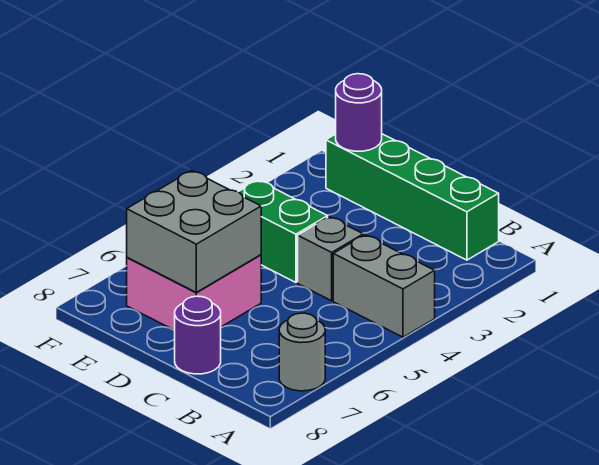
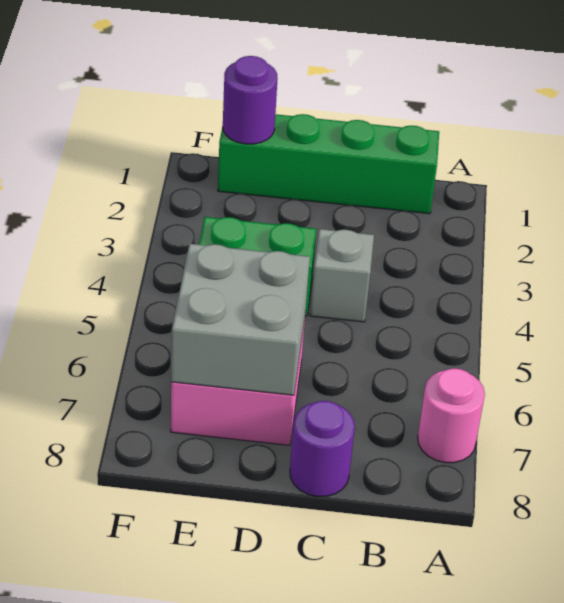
grey brick A4:B4 level 1 -> none
grey round brick A7 level 1 -> pink round brick A7 level 1

